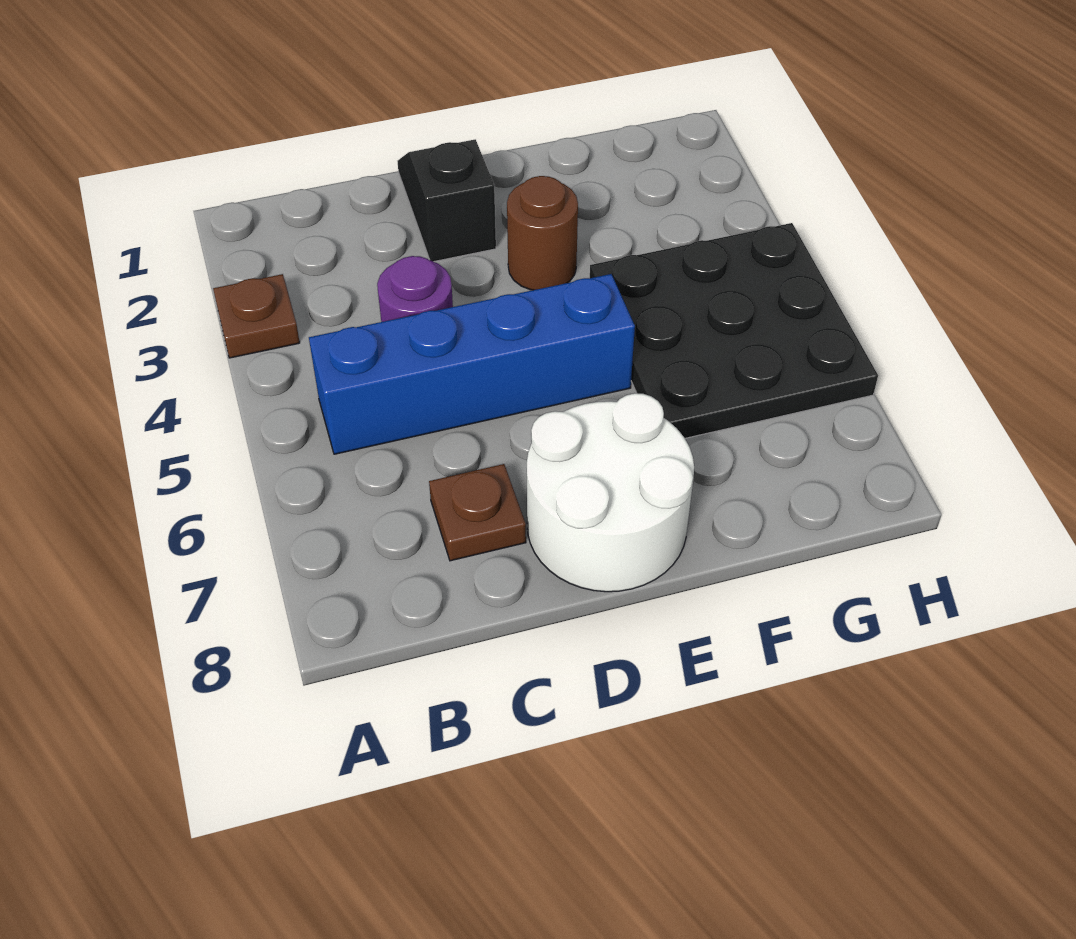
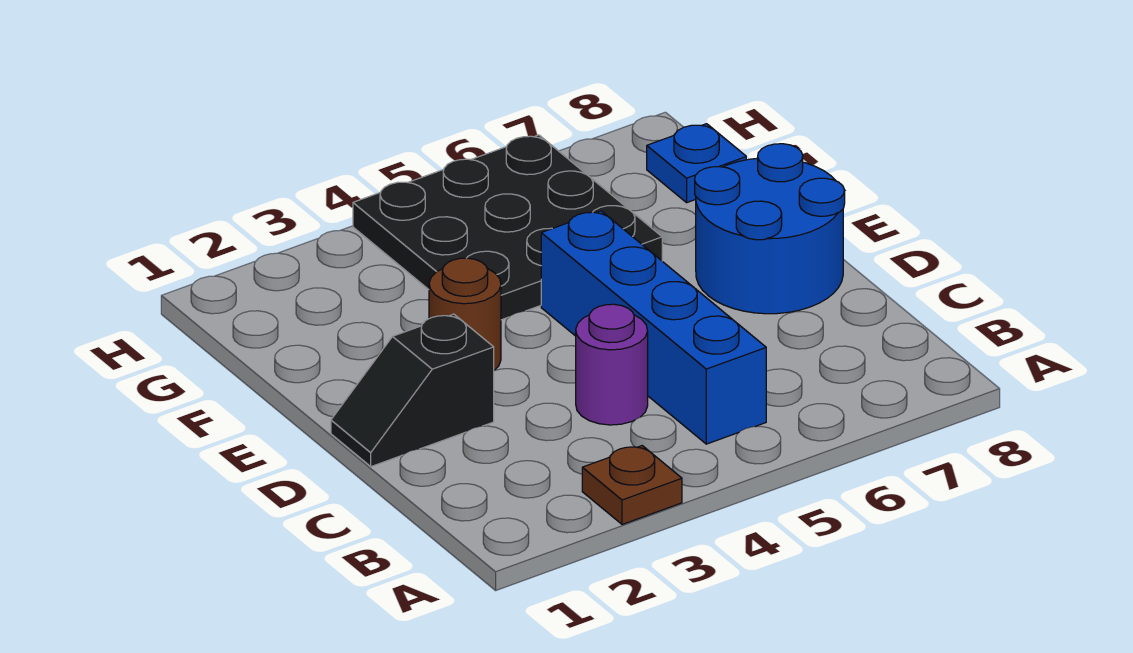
brown plate C7 level 1 -> none
white round brick D7:E8 level 1 -> blue round brick D7:E8 level 1
none -> blue plate G8 level 1

